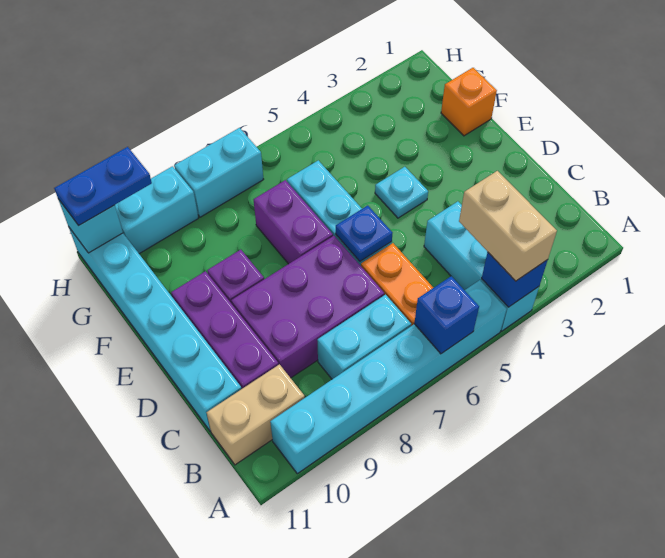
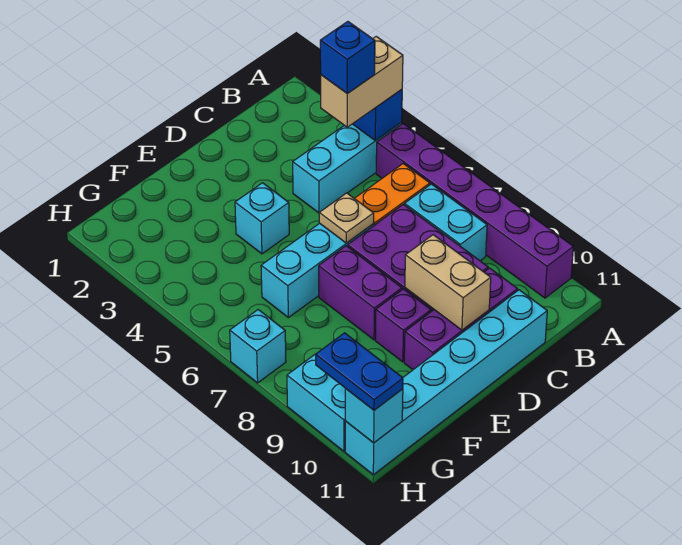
cyan brick A5:A10 level 1 -> purple brick A5:A10 level 1
blue brick A6 level 2 -> blue brick B4 level 4
tan brick B10:B11 level 1 -> tan brick D9:D10 level 2
blue plate D6 level 2 -> tan plate D6 level 2
cyan plate E4 level 1 -> cyan brick E4 level 1
purple brick E7:F7 level 1 -> purple brick E7:E8 level 1
orange brick F1 level 1 -> none
cyan brick H7:H8 level 1 -> cyan brick H7 level 1

